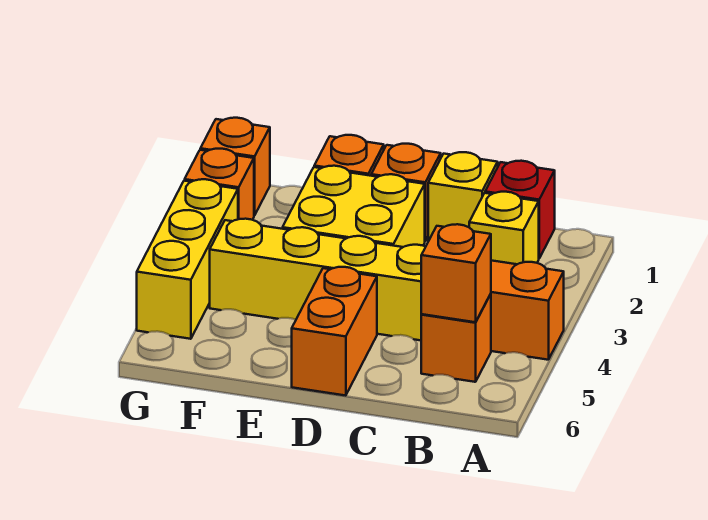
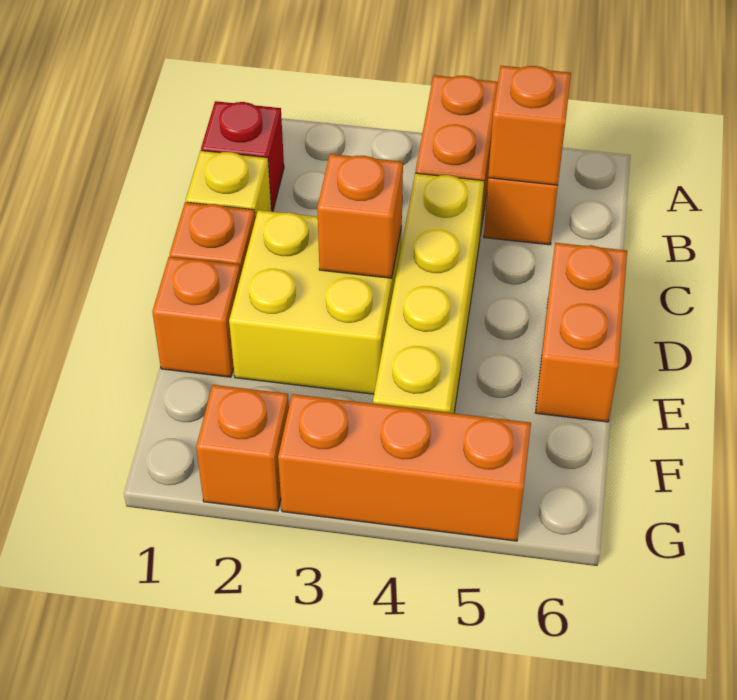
yellow brick B2 level 1 -> none
orange brick D5:D6 level 1 -> orange brick D6:E6 level 1
orange brick G1 level 1 -> orange brick D3 level 2
yellow brick G3:G5 level 1 -> orange brick G3:G5 level 1

